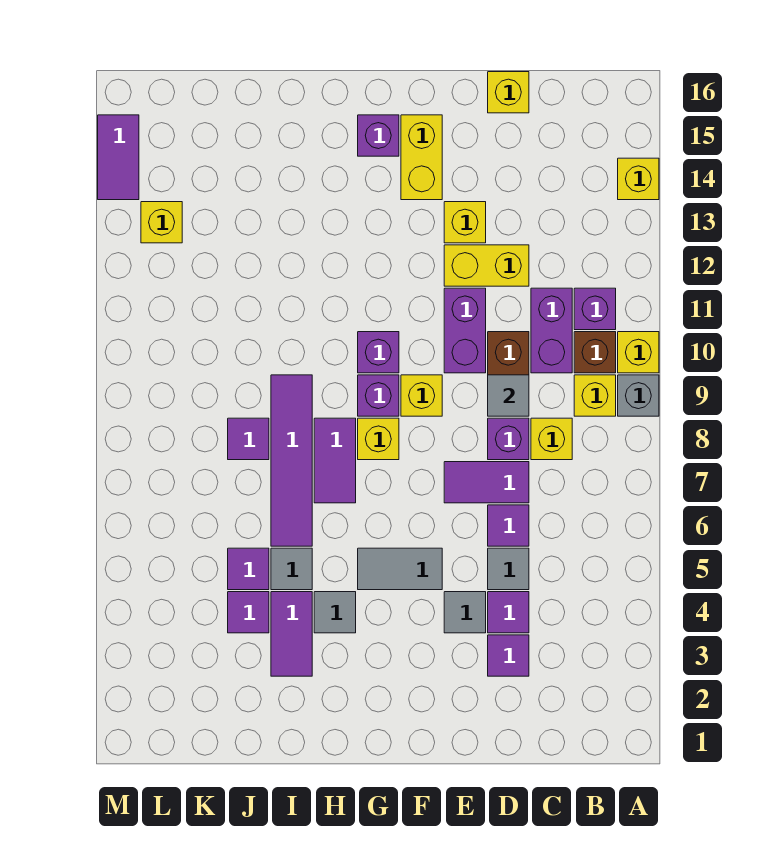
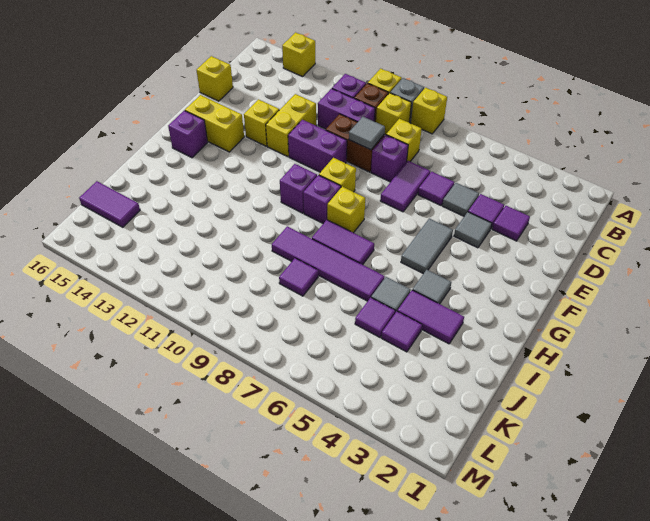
yellow brick L13 level 1 -> yellow brick A8 level 1
purple tile M14:M15 level 1 -> purple tile K15:K16 level 1

